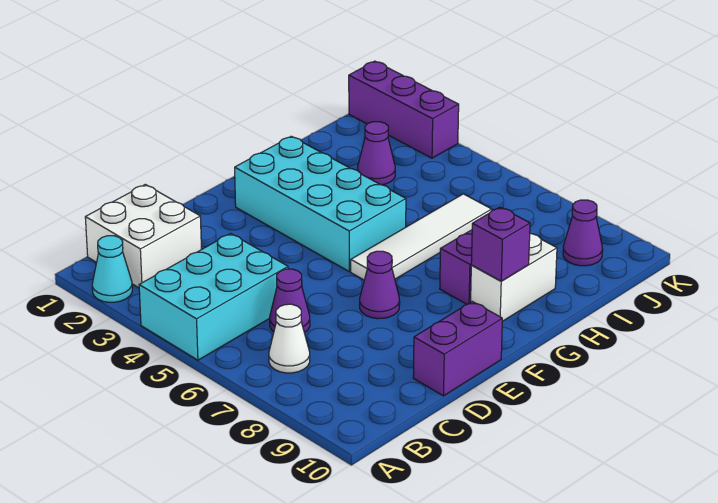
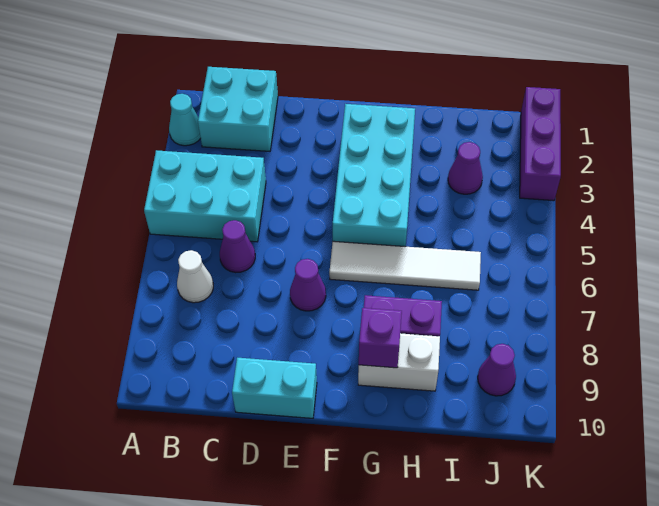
white brick B1:C2 level 1 -> cyan brick B1:C2 level 1
purple brick D10:E10 level 1 -> cyan brick D10:E10 level 1

